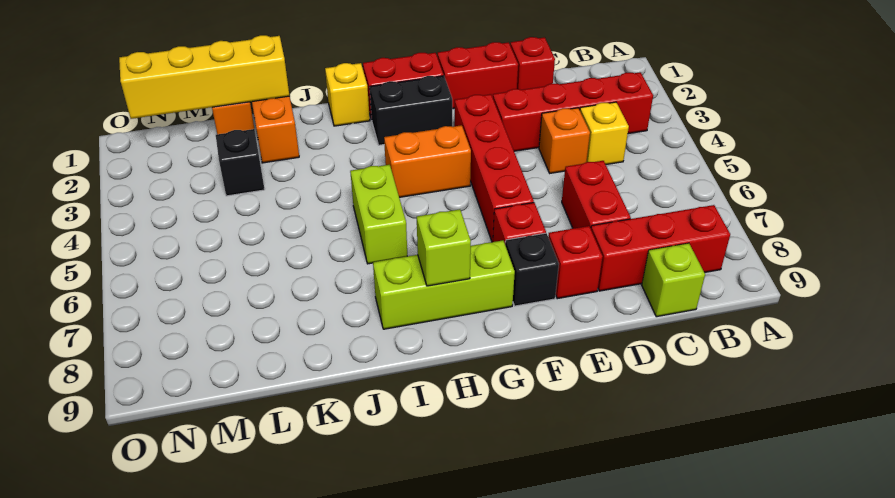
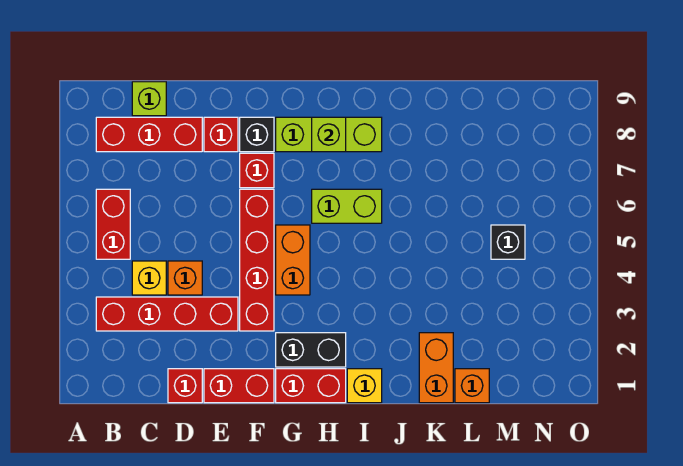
red brick D6:D7 level 1 -> red brick B5:B6 level 1
orange brick G4:H4 level 1 -> orange brick G4:G5 level 1
lime brick I5:I6 level 1 -> lime brick H6:I6 level 1
yellow brick K1:N1 level 2 -> none
black brick L3 level 1 -> black brick M5 level 1

